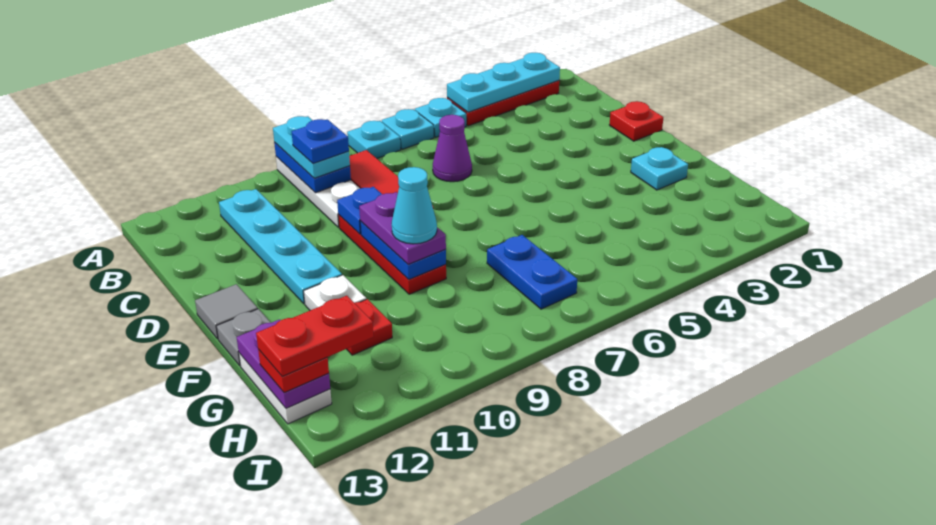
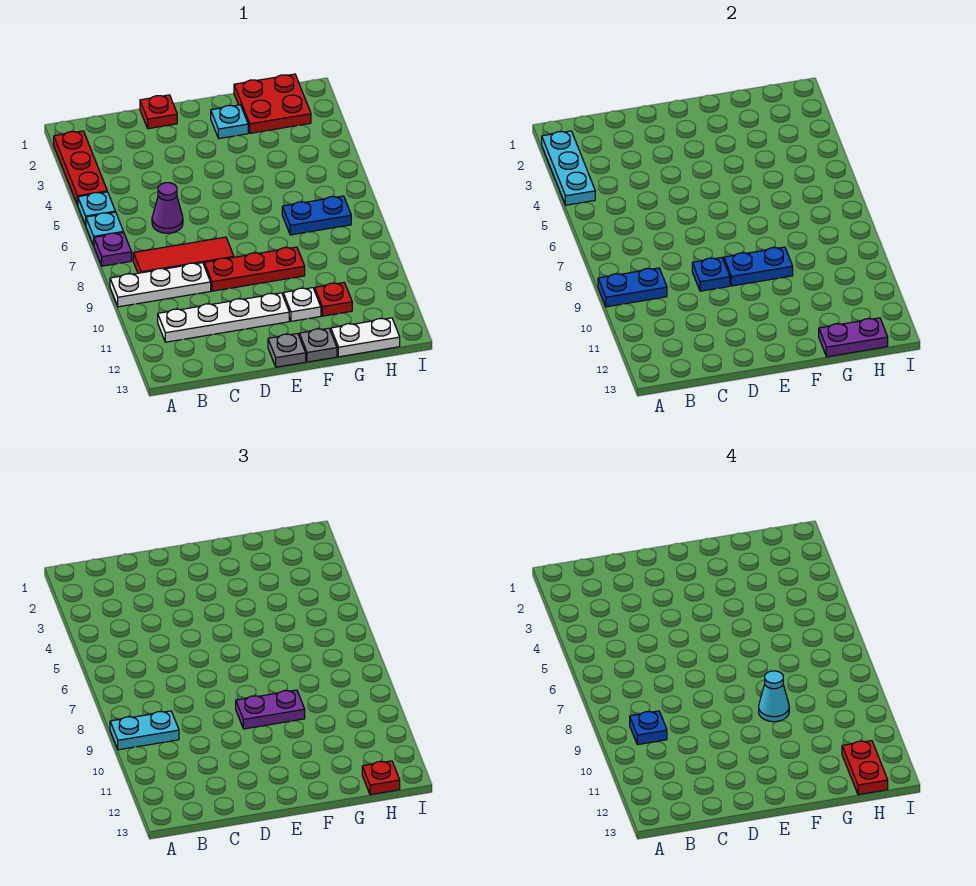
cyan plate A7 level 1 -> purple plate A7 level 1
cyan plate B11:E11 level 1 -> white plate B11:E11 level 1
grey tile E13 level 1 -> grey plate E13 level 1
none -> red plate G1:H2 level 1

